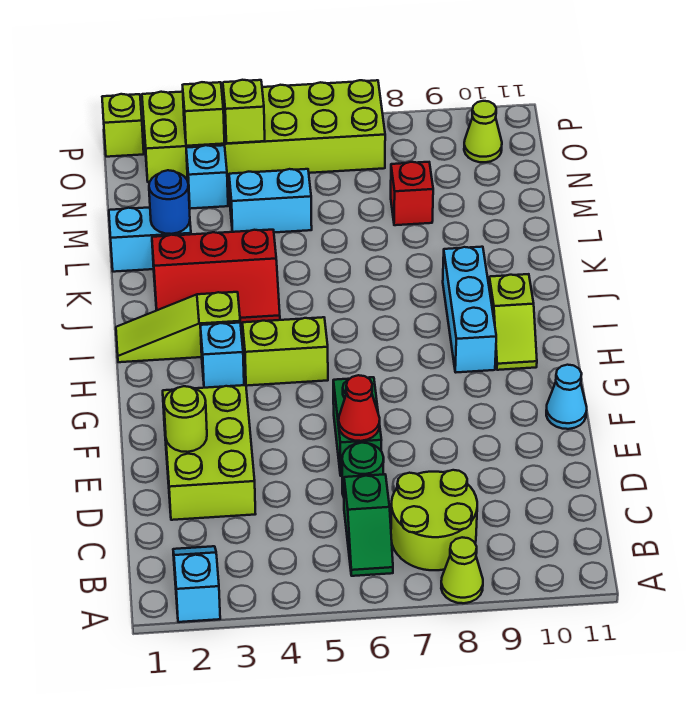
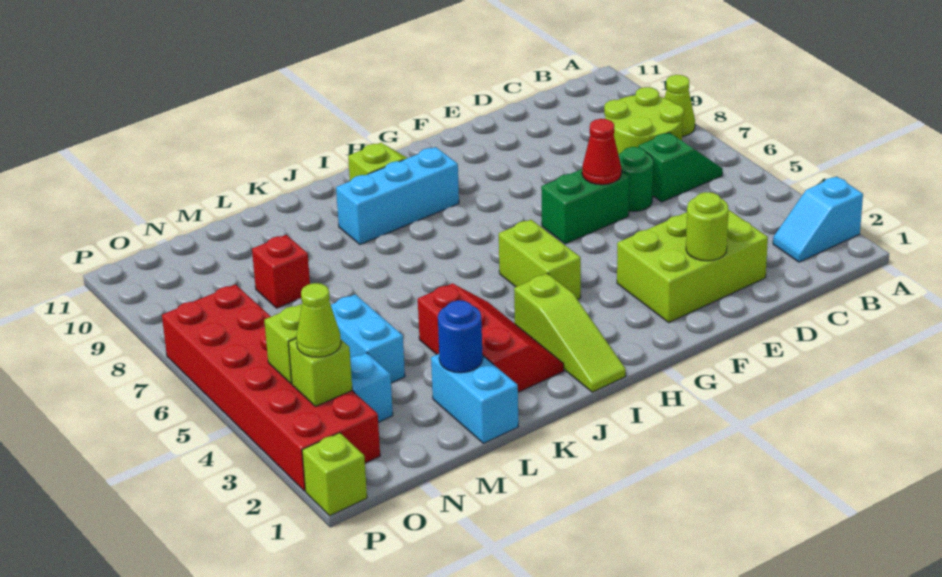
cyan cone F11 level 1 -> none
cyan brick H3 level 1 -> none
lime brick O2:P7 level 1 -> red brick O2:P7 level 1
lime cone O10 level 1 -> lime cone O3 level 3

